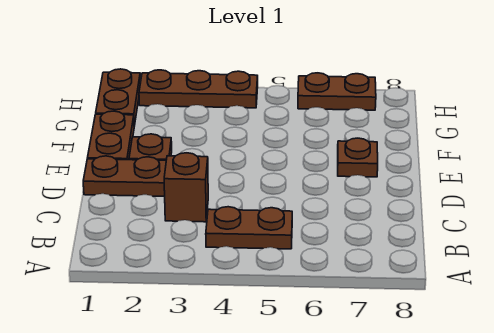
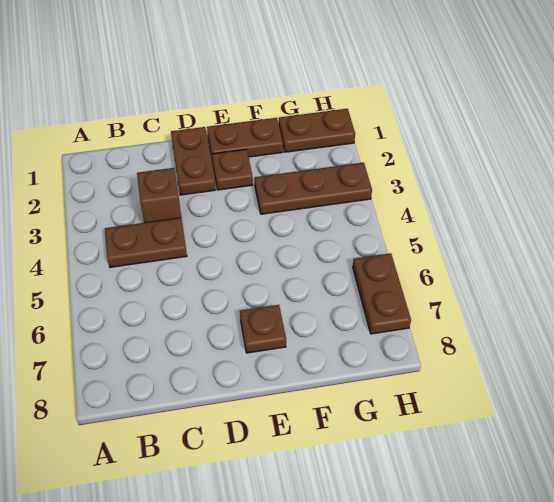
brown plate B4:B5 level 1 -> brown plate B4:C4 level 1
brown plate H2:H4 level 1 -> brown plate F3:H3 level 1

